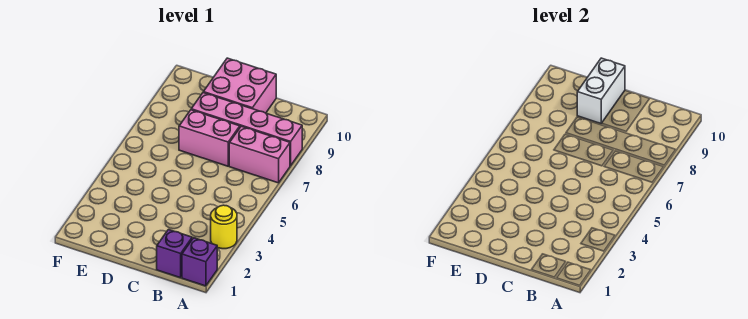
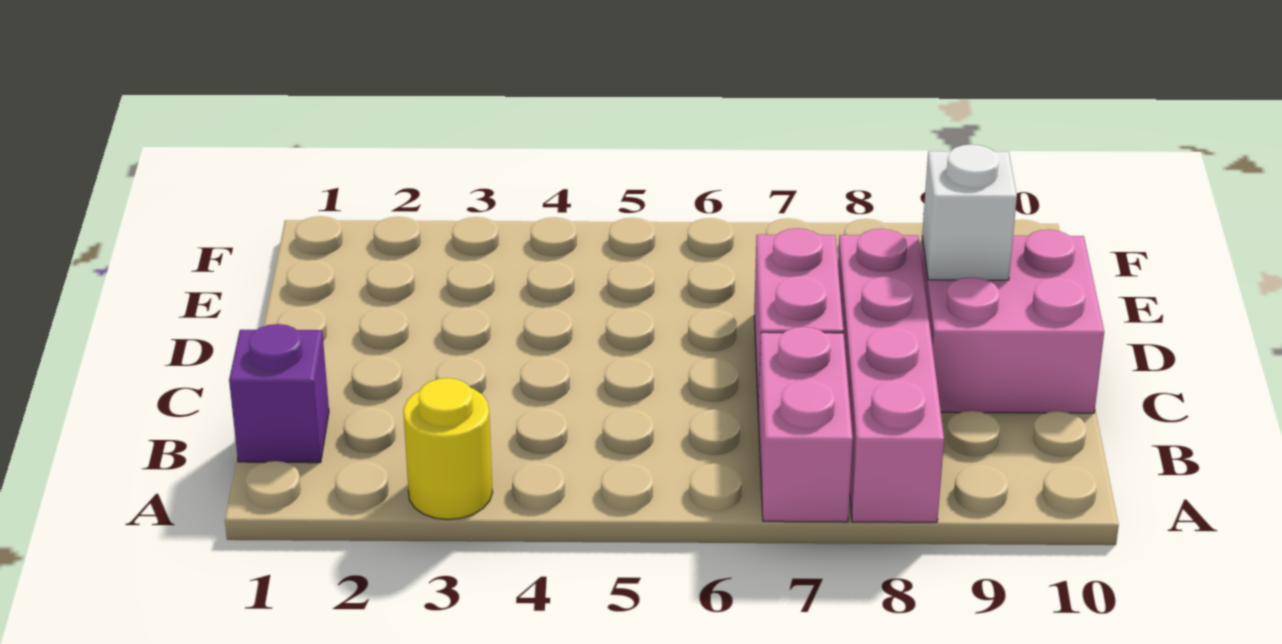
purple brick A1 level 1 -> none
white brick D9:D10 level 2 -> white brick D9 level 2

